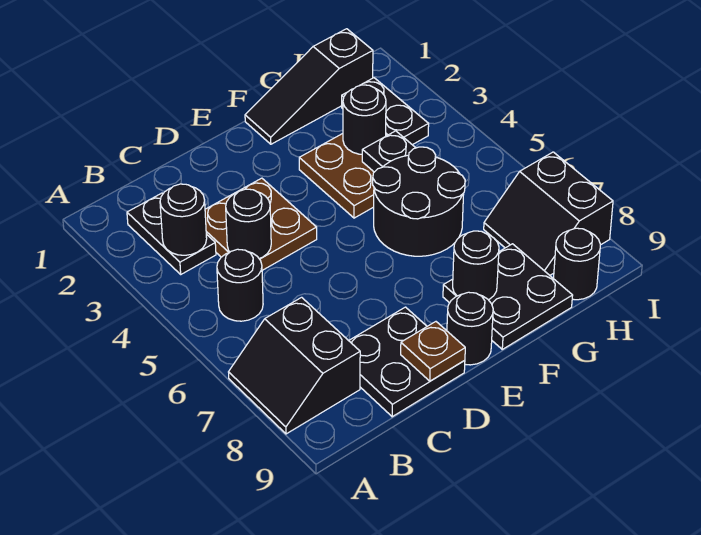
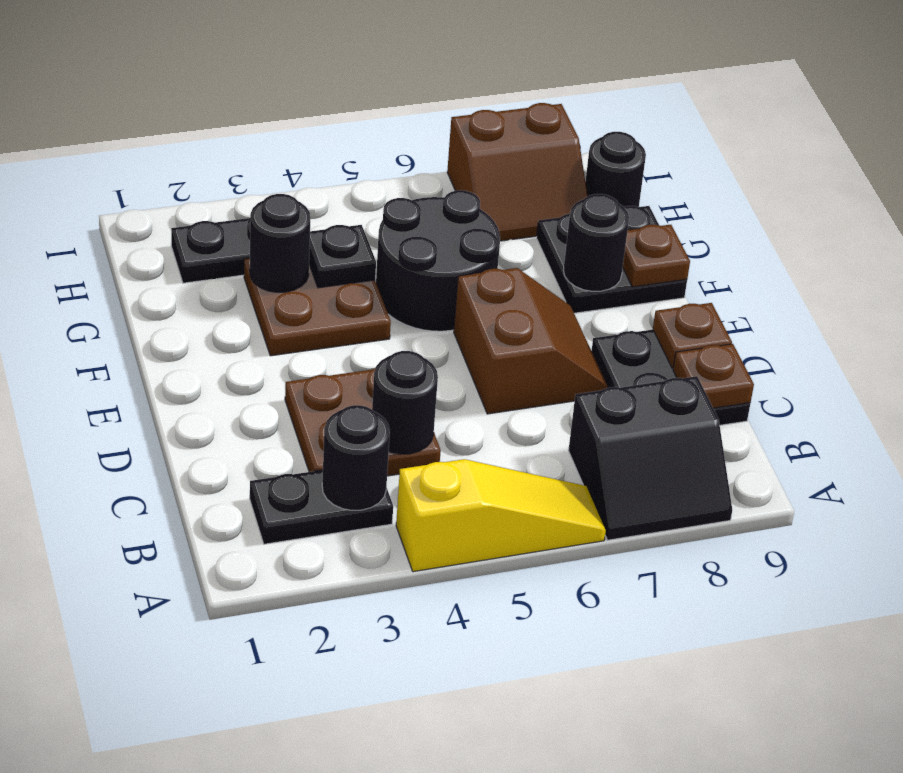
none -> yellow slope A4:A6 level 1 top 4
black round brick B5 level 1 -> none
none -> brown plate C9 level 2
none -> brown slope D6:E7 level 1 top 6
black round brick E9 level 1 -> none
black slope F1:H1 level 1 top H -> none
none -> brown plate F9 level 2
black slope H7:I8 level 1 top I -> brown slope H7:I8 level 1 top I

